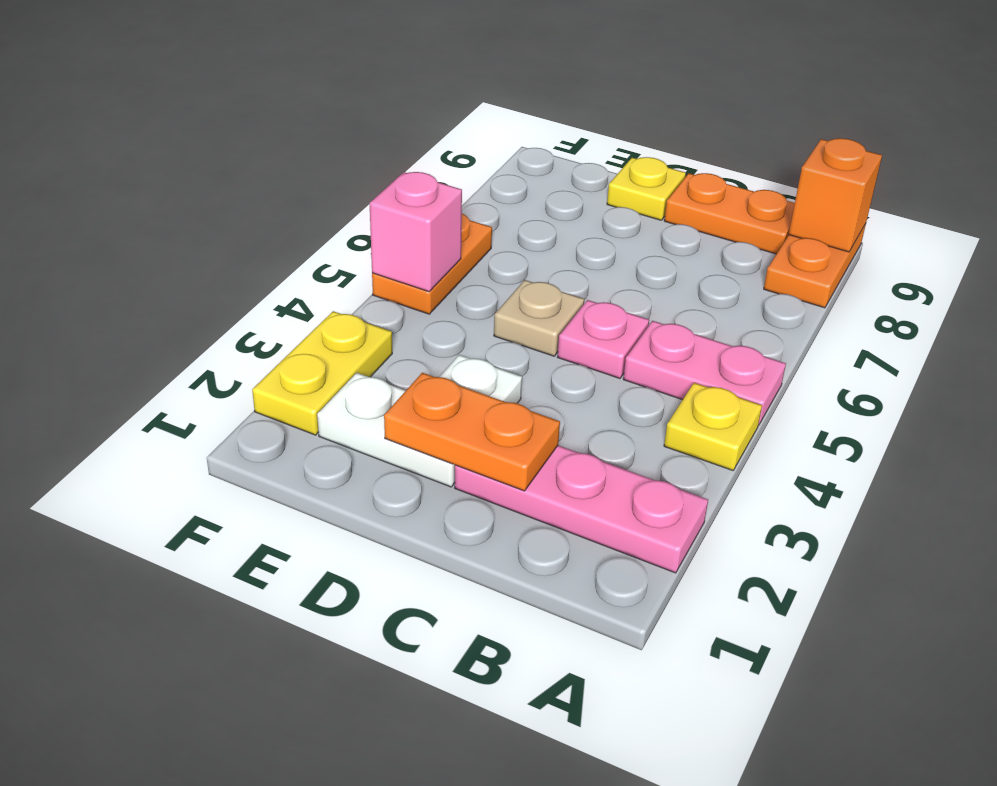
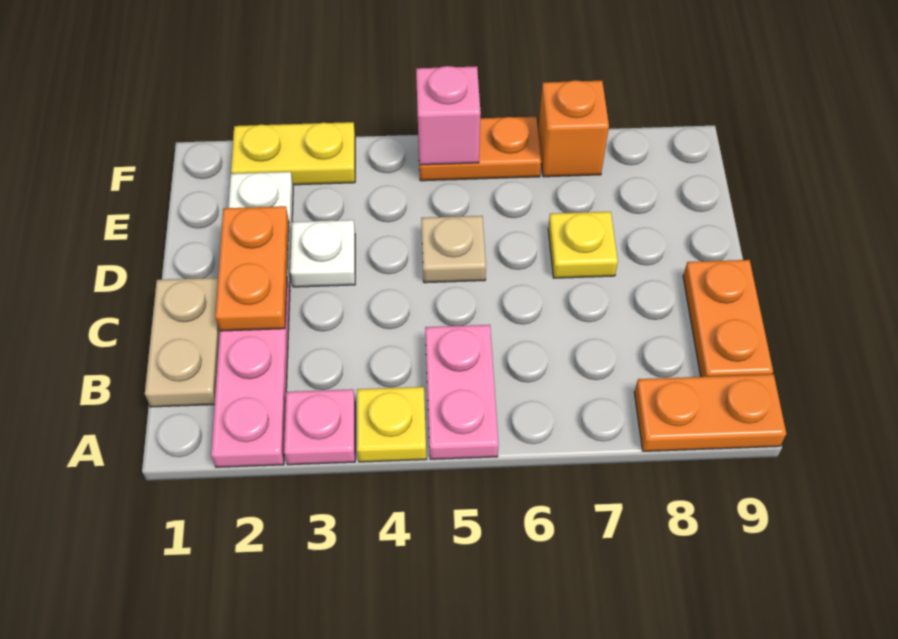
orange brick A9 level 2 -> orange brick F7 level 1
none -> tan plate B1:C1 level 1
pink plate C5 level 1 -> pink plate A3 level 1
yellow plate D9 level 1 -> yellow plate D7 level 1

